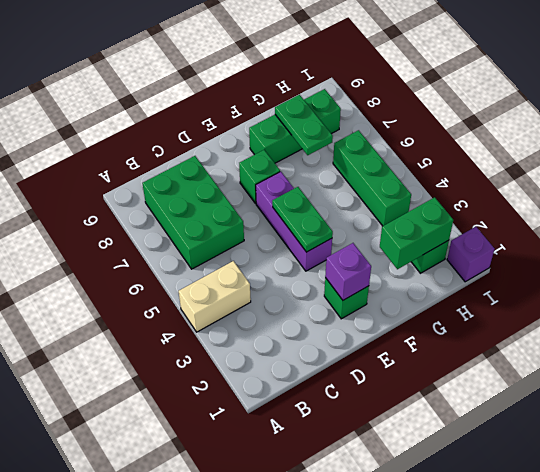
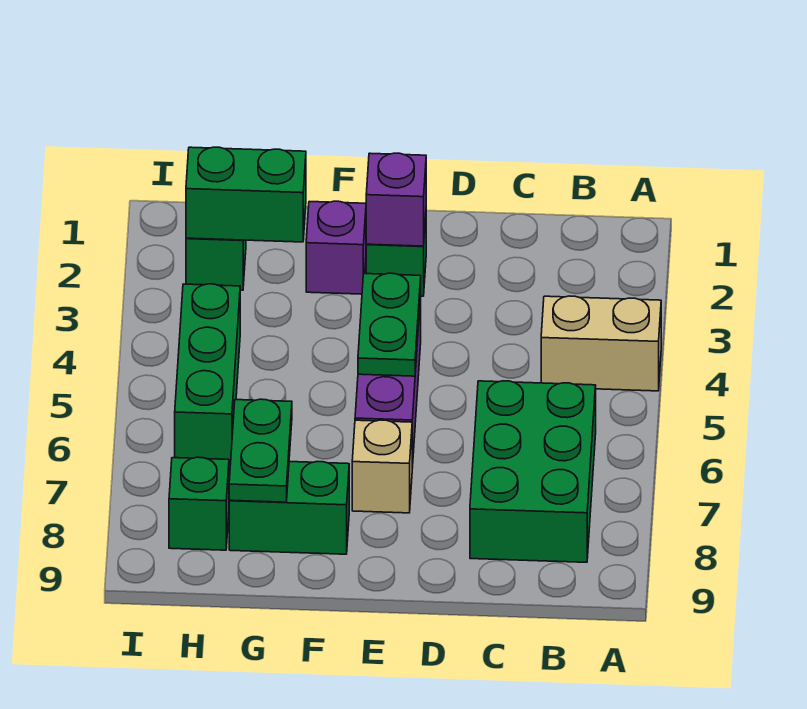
green brick E7 level 1 -> tan brick E7 level 1
purple brick I1 level 1 -> purple brick F2 level 1

